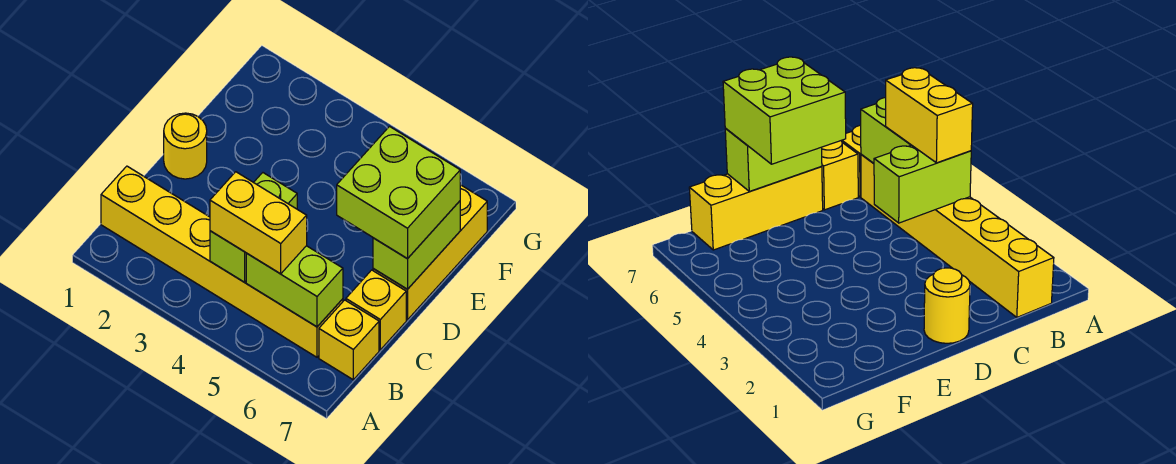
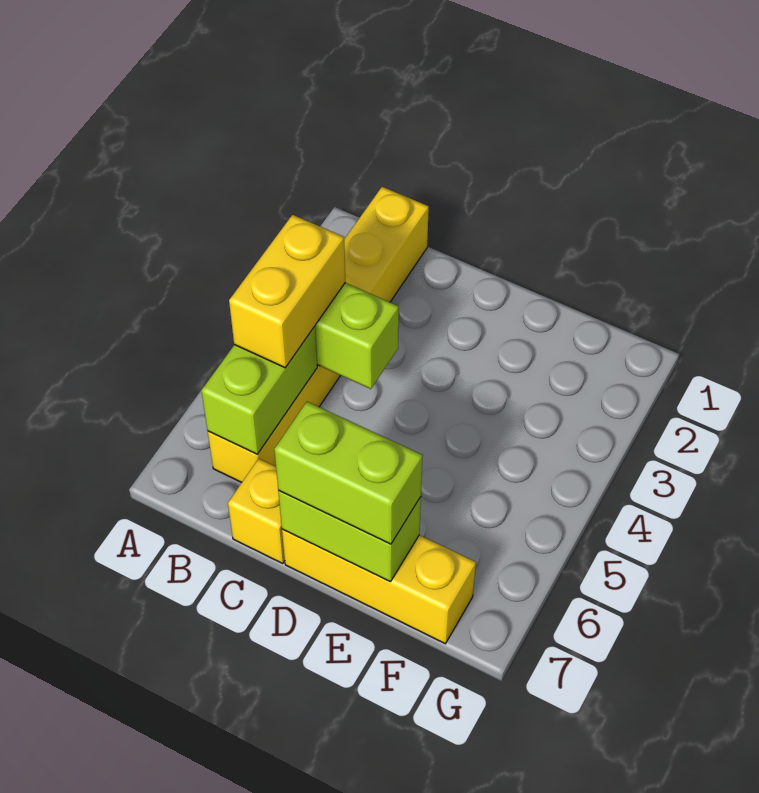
yellow brick B7 level 1 -> none
yellow round brick D1 level 1 -> none
lime brick D6:E7 level 3 -> lime brick D7:E7 level 3

